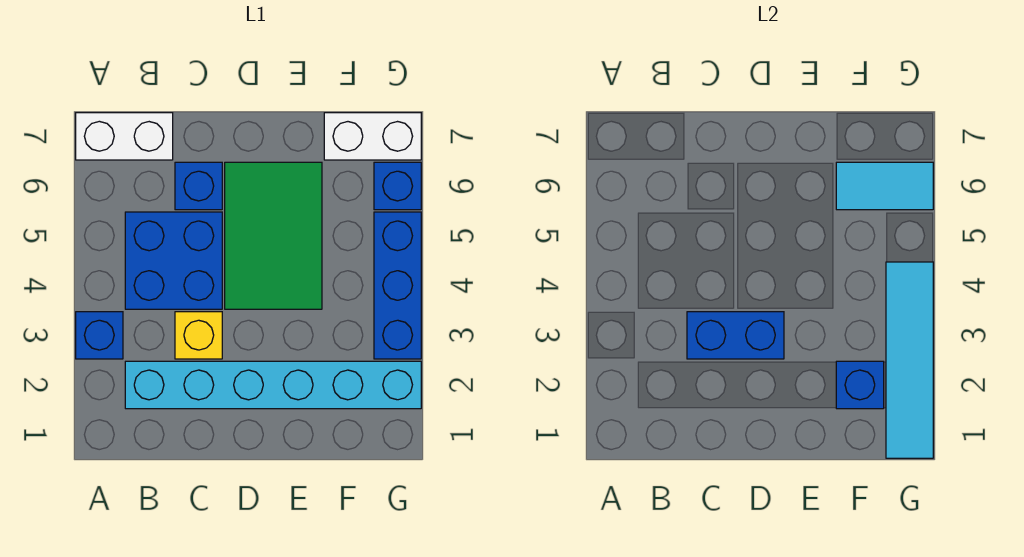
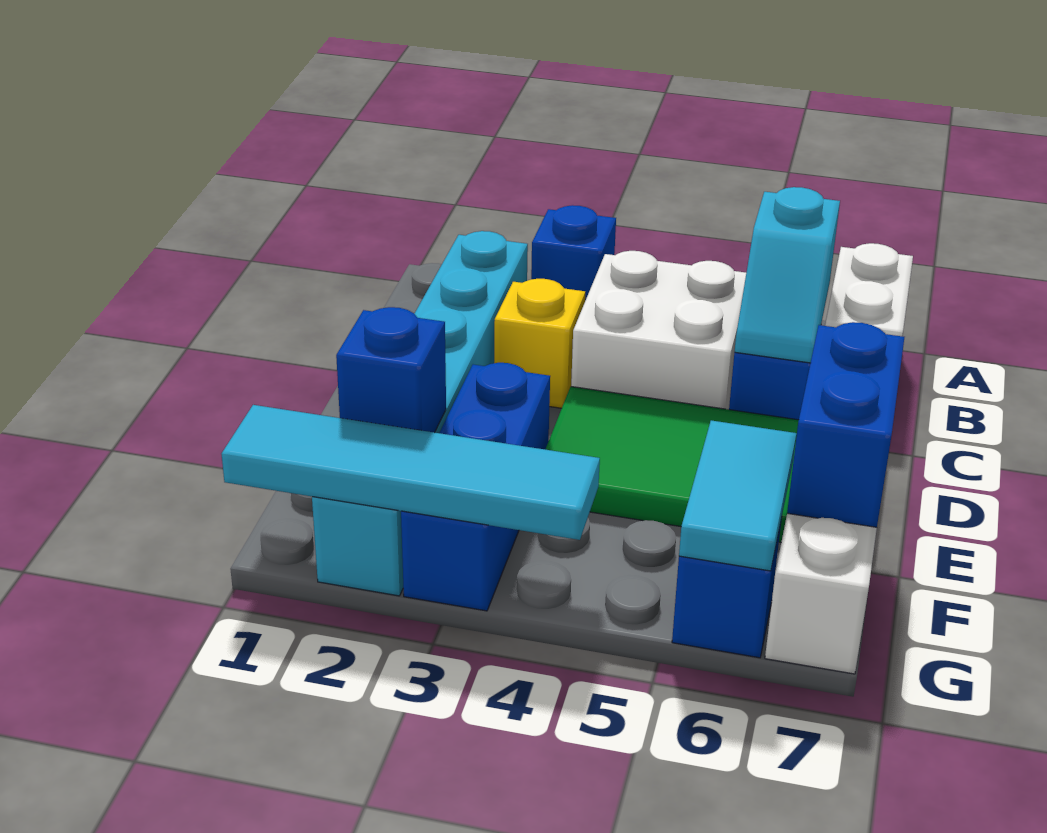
blue brick B4:C5 level 1 -> white brick B4:C5 level 1
none -> cyan slope B6:C6 level 2 top B
blue brick C3:D3 level 2 -> blue brick E7:F7 level 2
blue brick G3:G5 level 1 -> blue brick E3:G3 level 1

